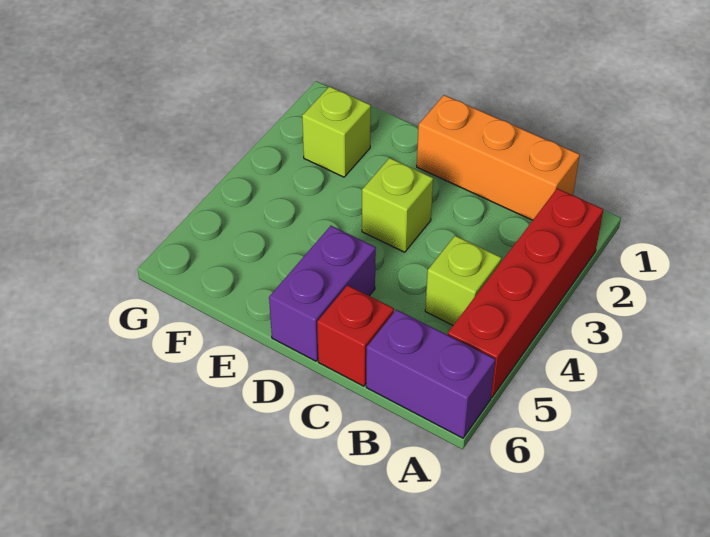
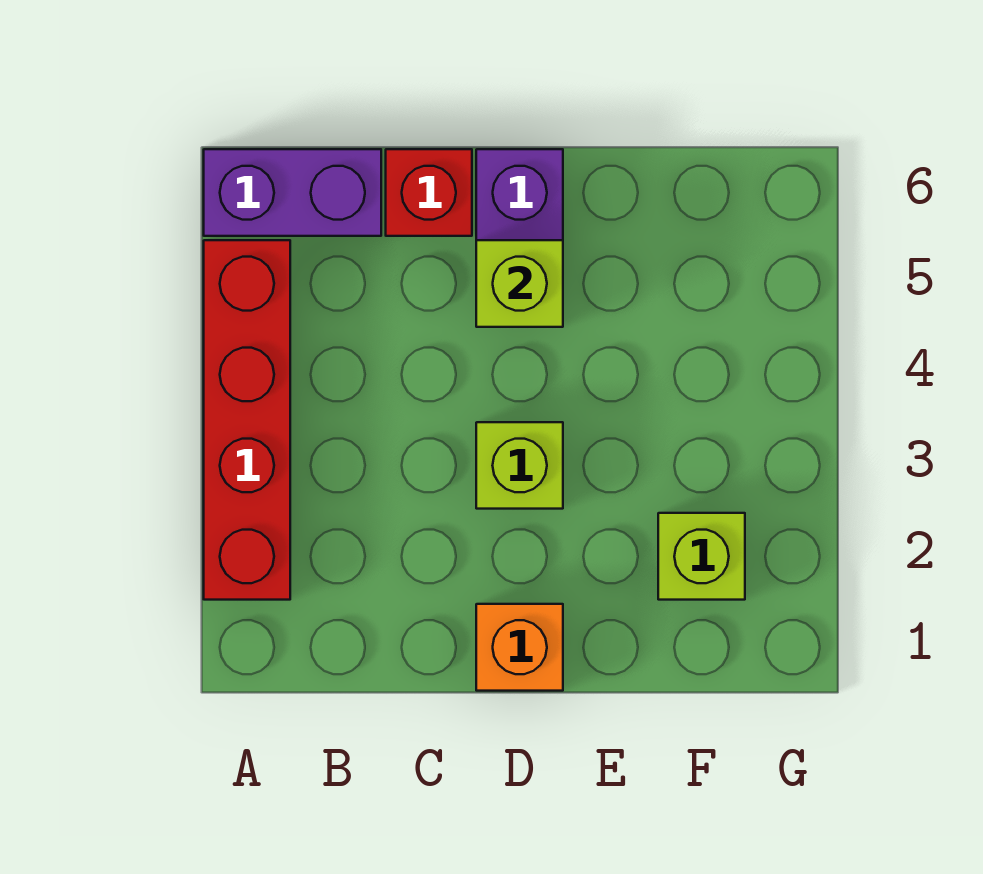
orange brick B1:D1 level 1 -> orange brick D1 level 1
lime brick B4 level 1 -> lime brick D5 level 2

